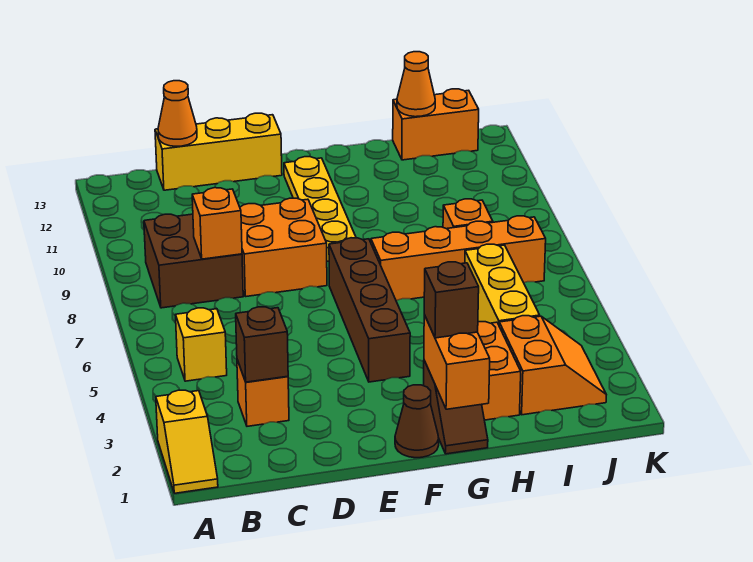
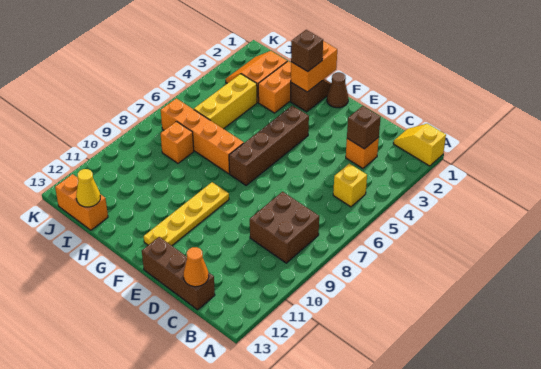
yellow slope A1:A2 level 1 top 2 -> yellow slope A1:B1 level 1 top A
orange brick C8 level 2 -> none
yellow brick C13:E13 level 1 -> brown brick C13:E13 level 1
orange brick D8:E9 level 1 -> none
orange cone I13 level 2 -> yellow cone I13 level 2

